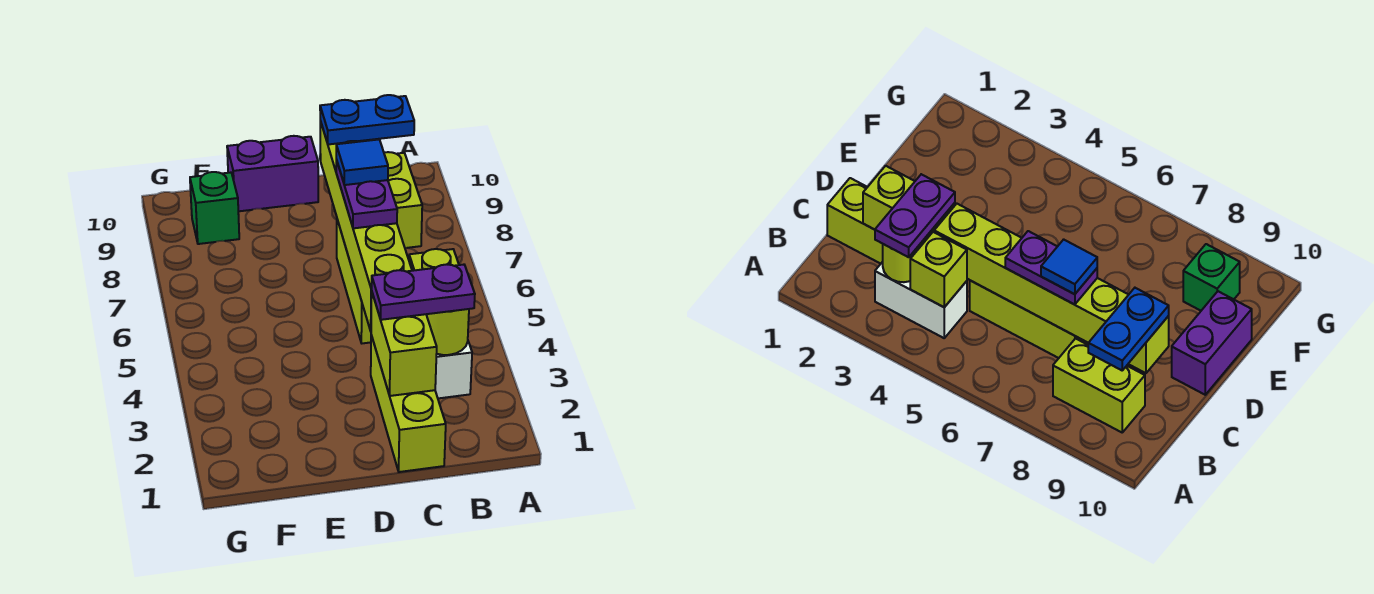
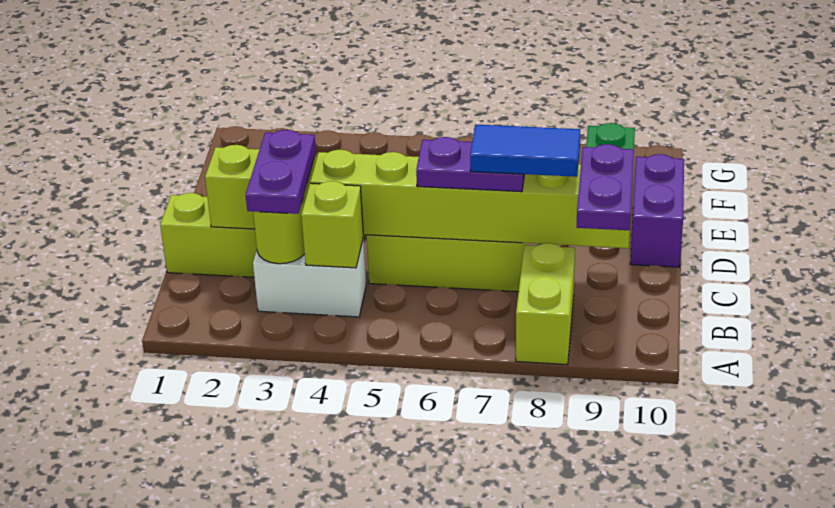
lime brick B8:B9 level 1 -> lime brick A8:B8 level 1
blue plate B9:C9 level 3 -> purple plate B9:C9 level 3
blue tile C7 level 4 -> blue tile C7:C8 level 4

